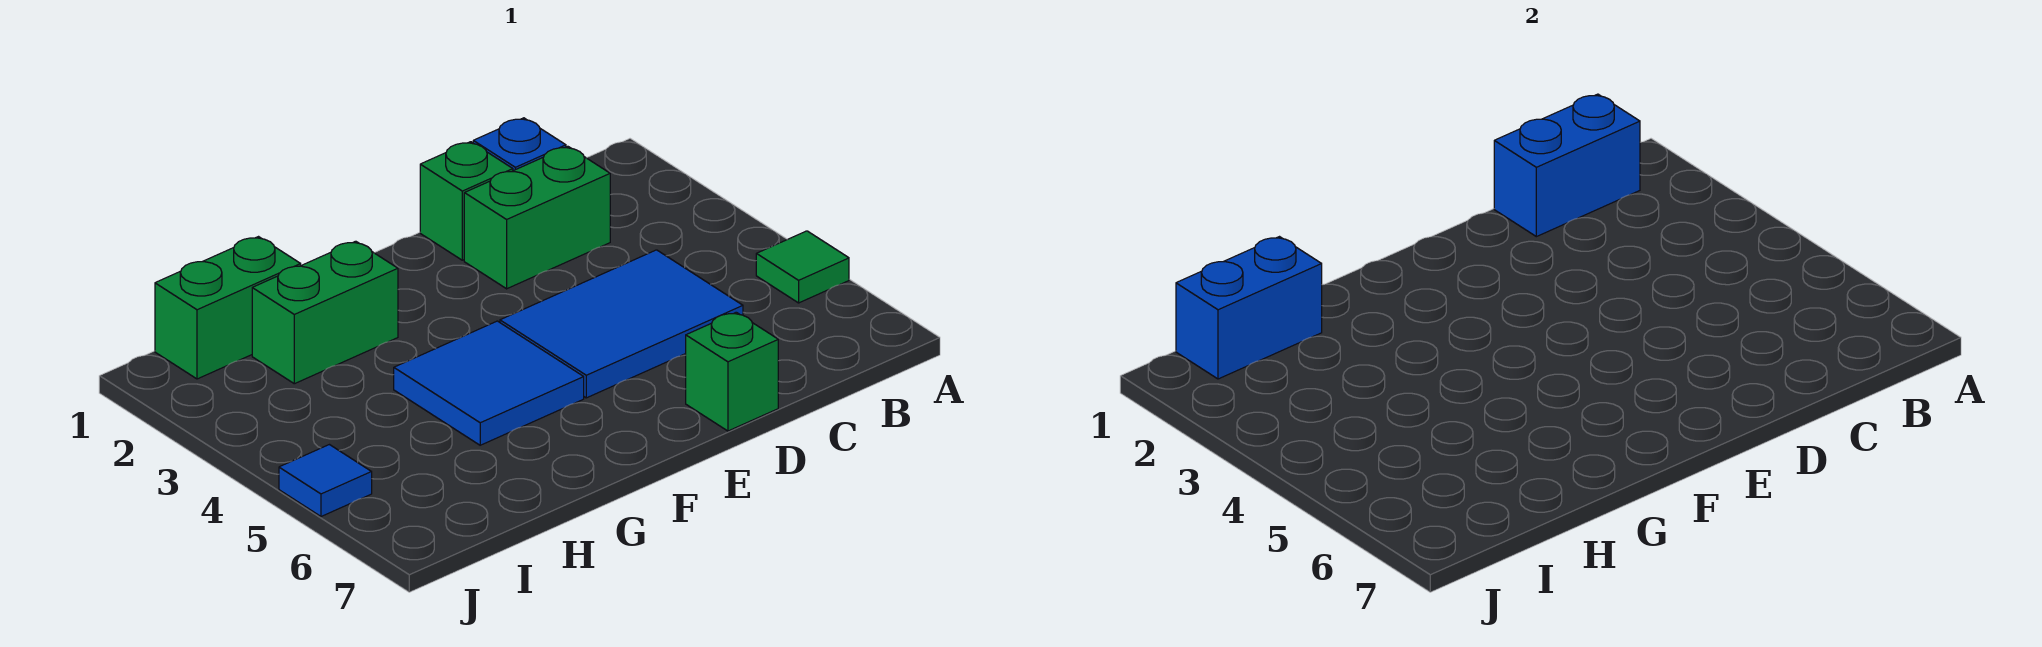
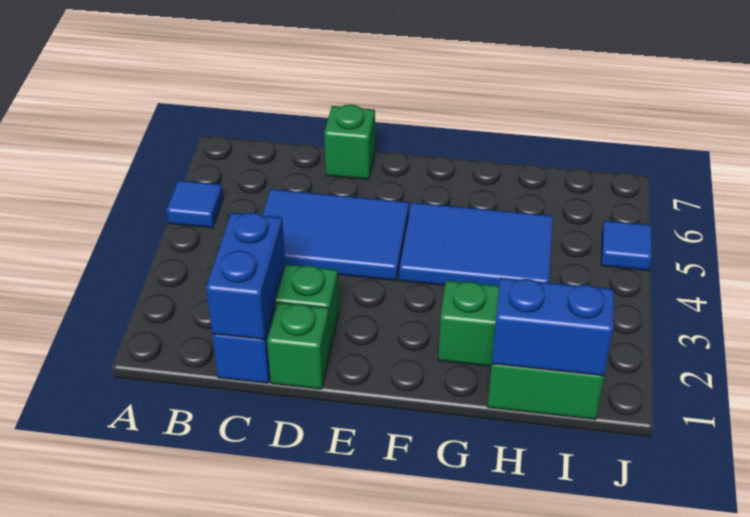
green tile A5 level 1 -> blue tile A5 level 1
blue brick B1:C1 level 2 -> blue brick C1:C2 level 2
blue tile F4:G5 level 1 -> blue tile F4:H5 level 1

